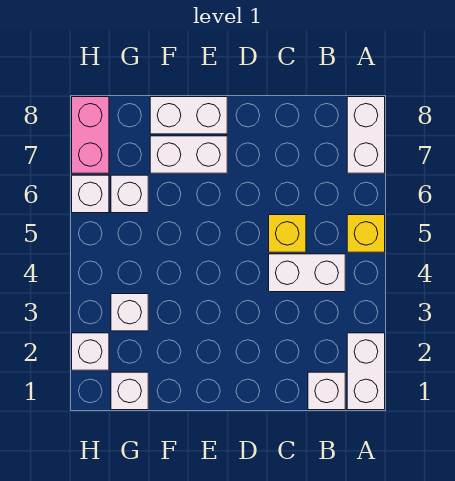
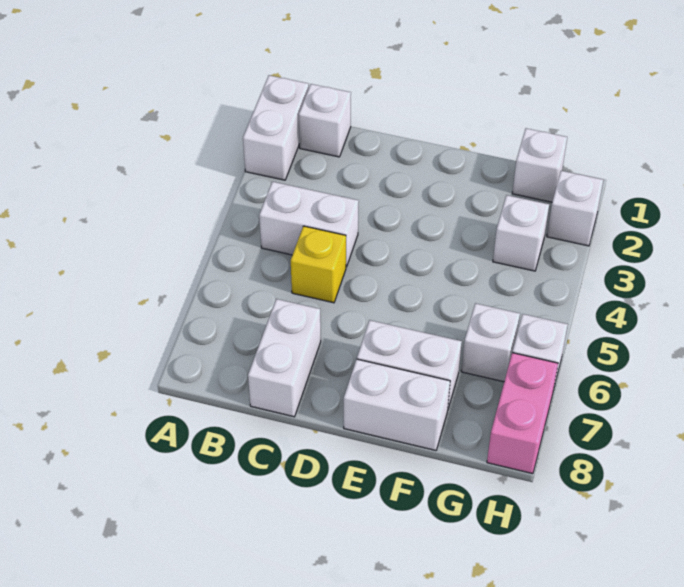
yellow brick A5 level 1 -> none
white brick A7:A8 level 1 -> white brick C7:C8 level 1

